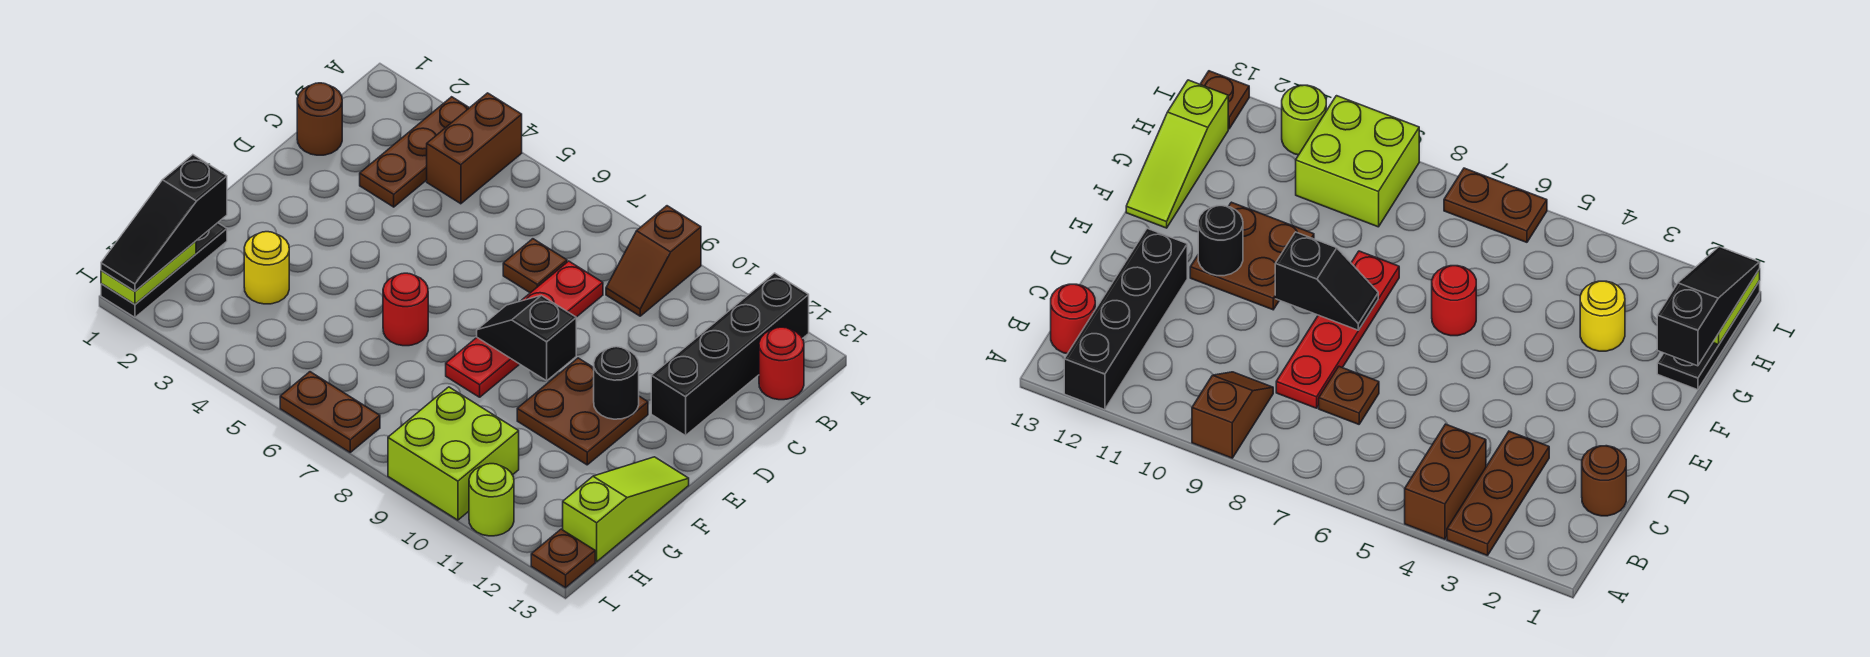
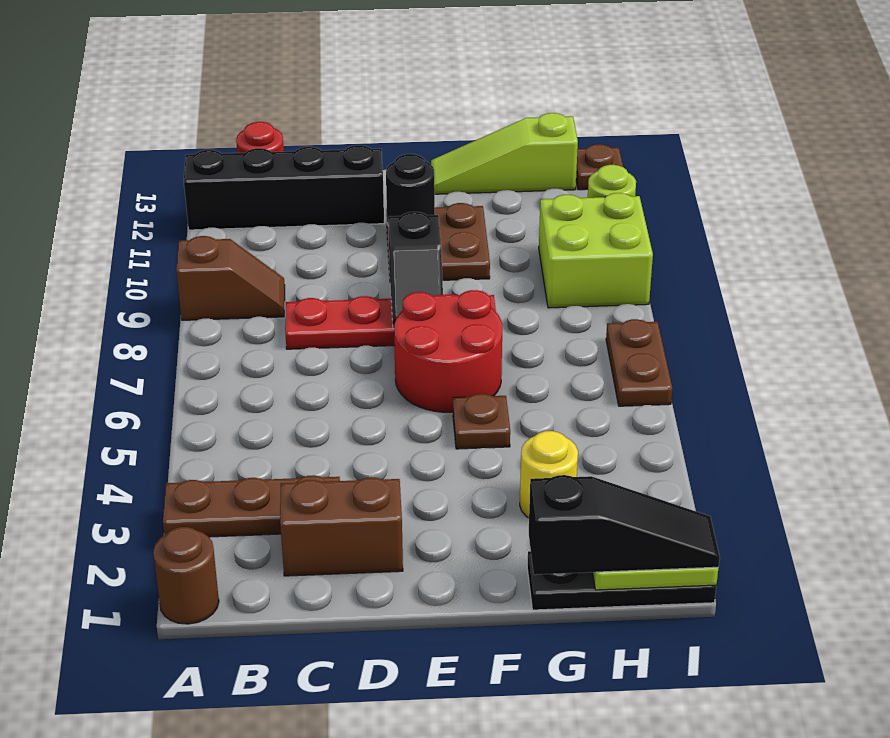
brown brick A4:B4 level 1 -> brown brick C2:D2 level 1
brown round brick C1 level 1 -> brown round brick A1 level 1
brown plate C7 level 1 -> brown plate F5 level 1
red round brick F6 level 1 -> red round brick E6:F7 level 1

